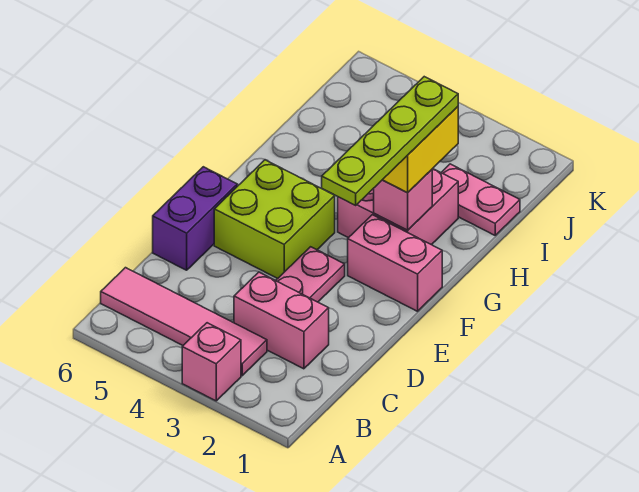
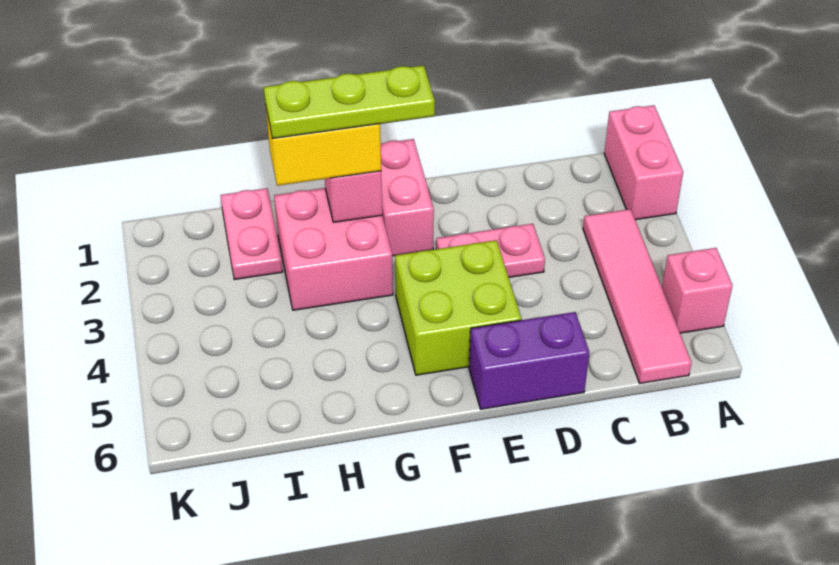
pink brick A3 level 1 -> pink brick A5 level 1
pink brick C2:C3 level 1 -> pink brick A1:A2 level 1
lime plate E2:H2 level 4 -> lime plate F2:H2 level 4

